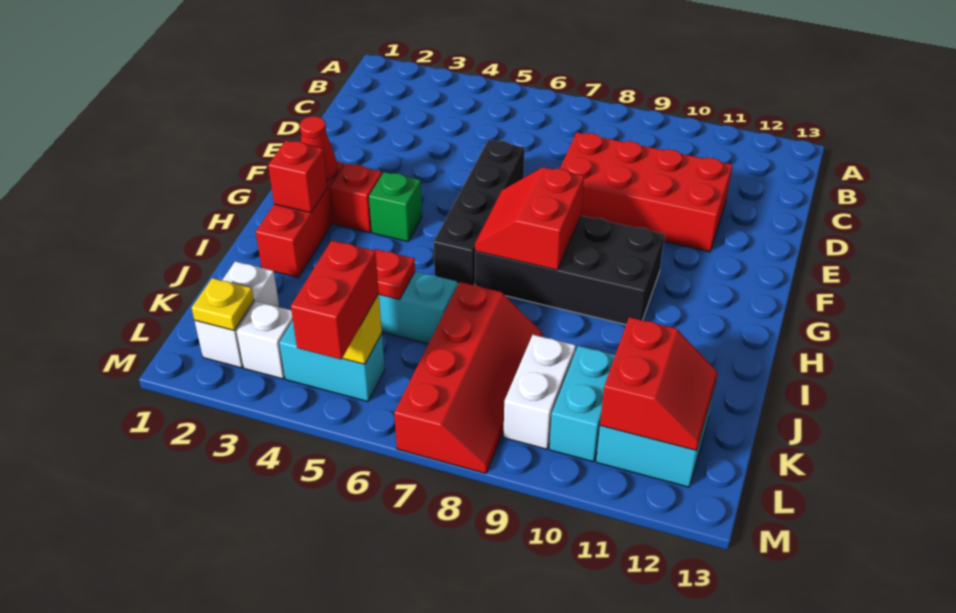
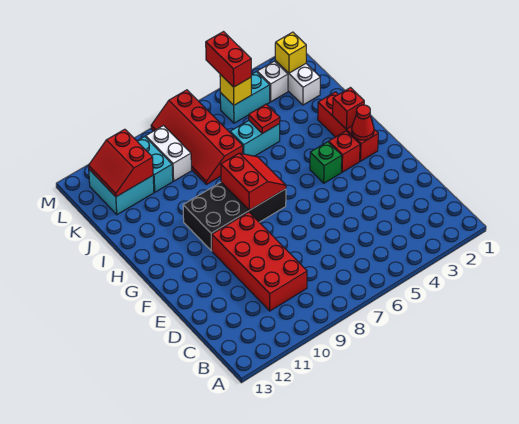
red brick D8:E11 level 1 -> red brick C9:F10 level 1
black brick E6:H6 level 1 -> none
yellow plate L2 level 2 -> yellow brick L2 level 2

